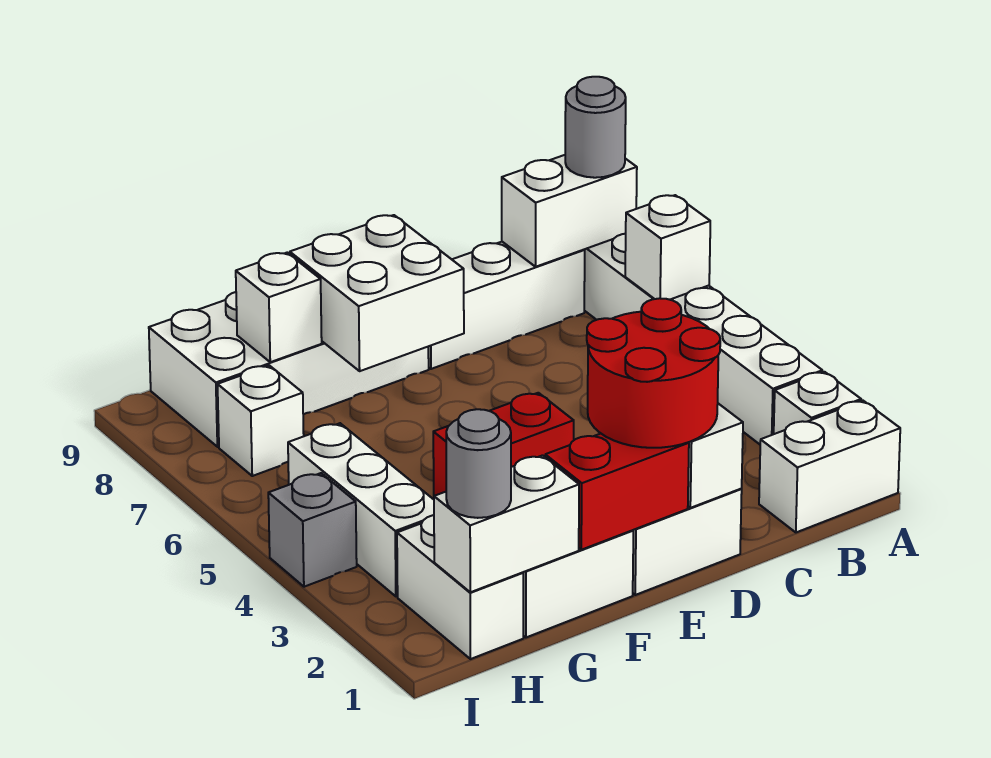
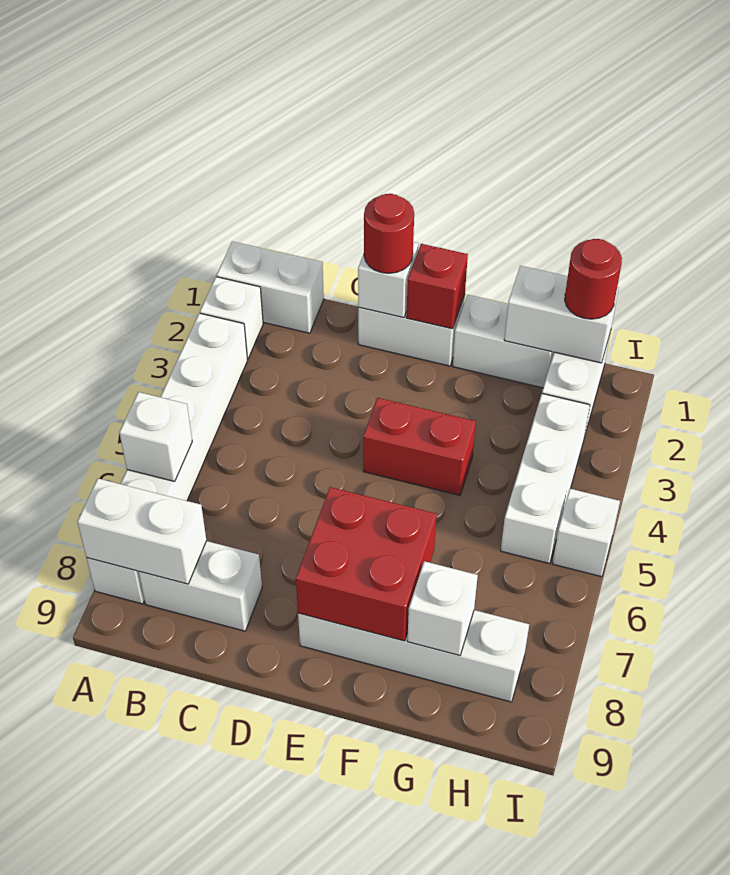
grey round brick A8 level 3 -> none
white brick B8:D8 level 1 -> white brick B8:C8 level 1
red round brick D1:E2 level 3 -> red round brick D1 level 3
red brick E1:F1 level 2 -> red brick E1 level 2
white brick E7:F8 level 2 -> red brick E7:F8 level 2
white brick E8:H9 level 1 -> white brick E8:H8 level 1
grey round brick H1 level 3 -> red round brick H1 level 3
white brick H7 level 1 -> white brick I5 level 1
grey brick I4 level 1 -> none

